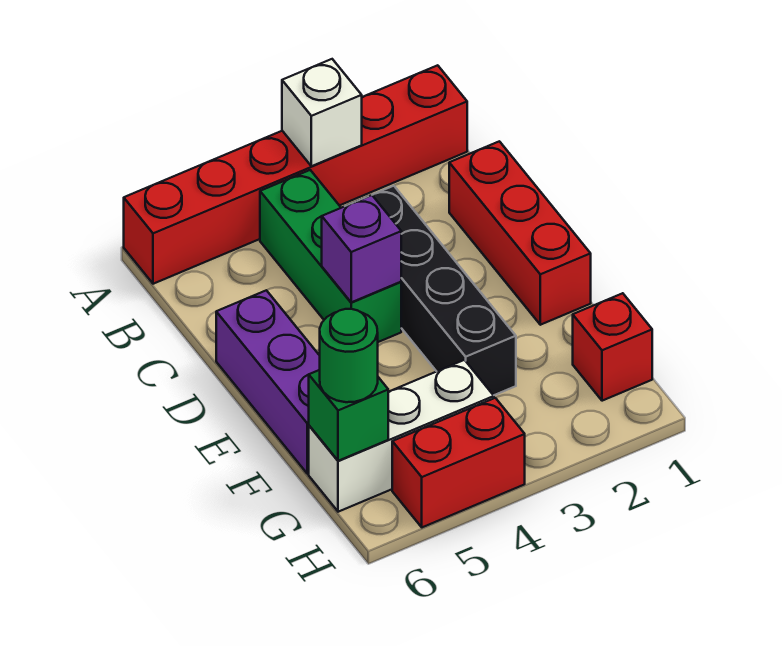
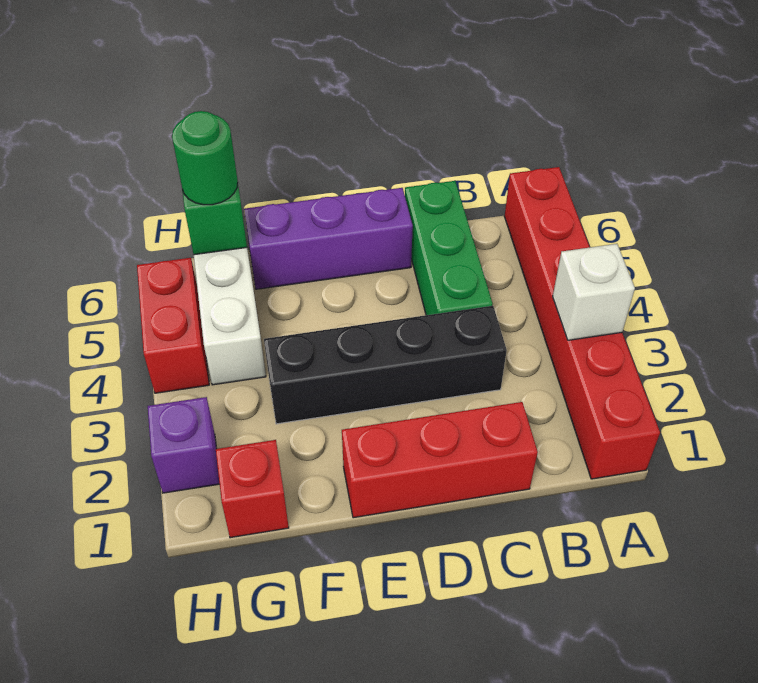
green brick B4:D4 level 1 -> green brick C4:C6 level 1
purple brick D4 level 2 -> purple brick H2 level 1

